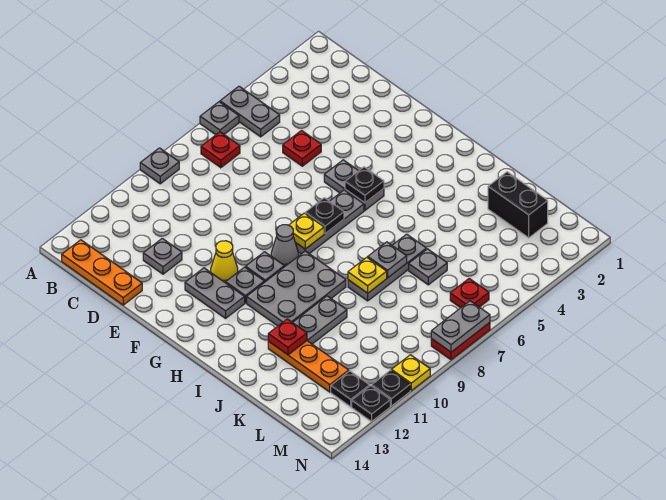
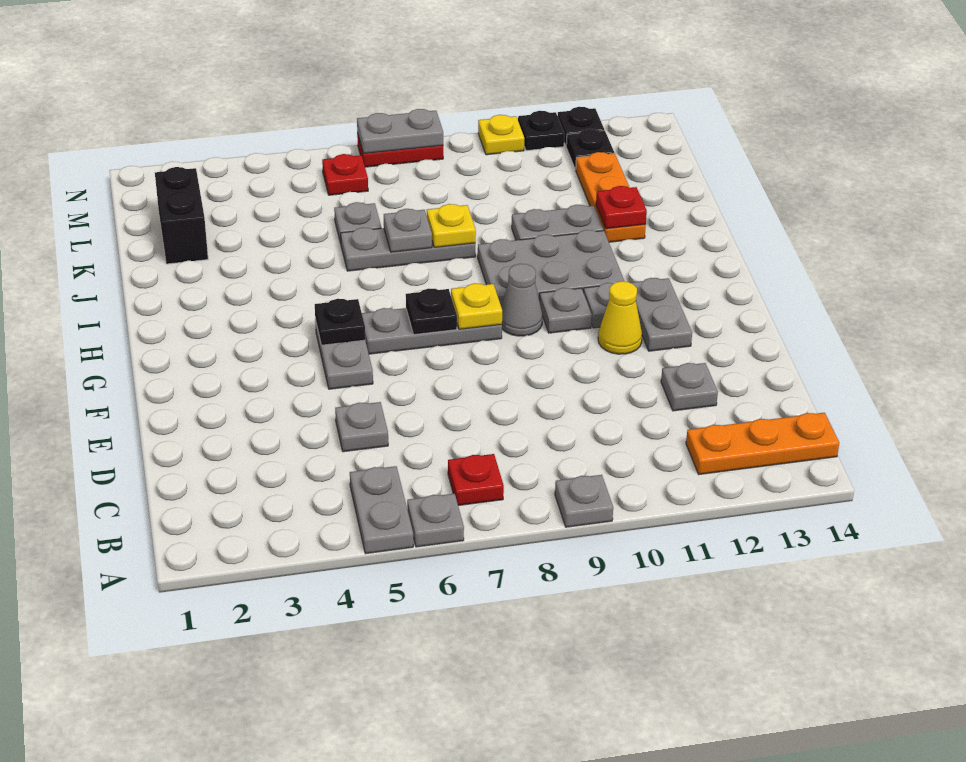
orange plate B14:D14 level 1 -> orange plate B12:B14 level 1
red plate D5 level 1 -> grey plate D5 level 1

